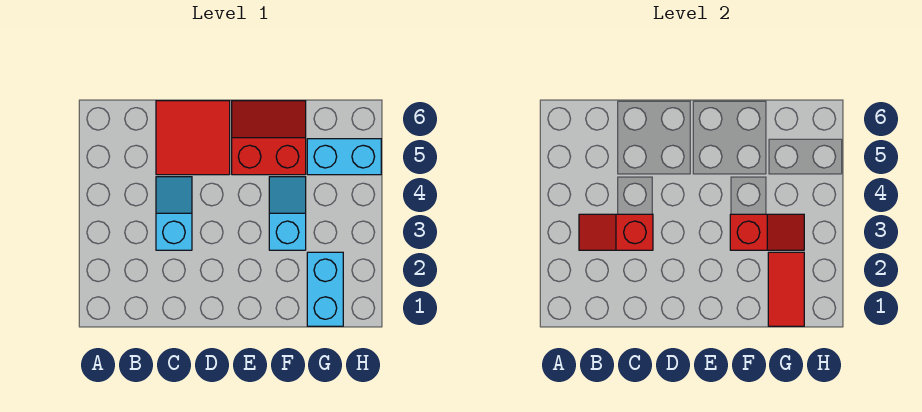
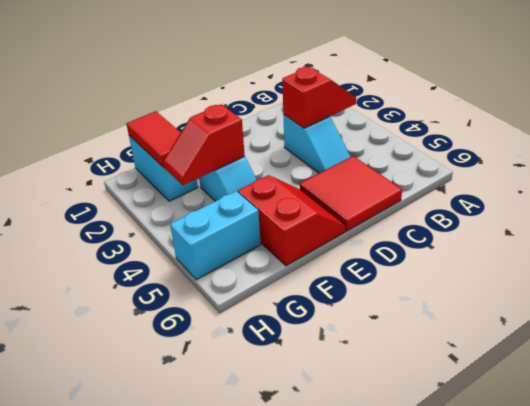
red slope E5:F6 level 1 top 5 -> red slope E5:F6 level 1 top F

